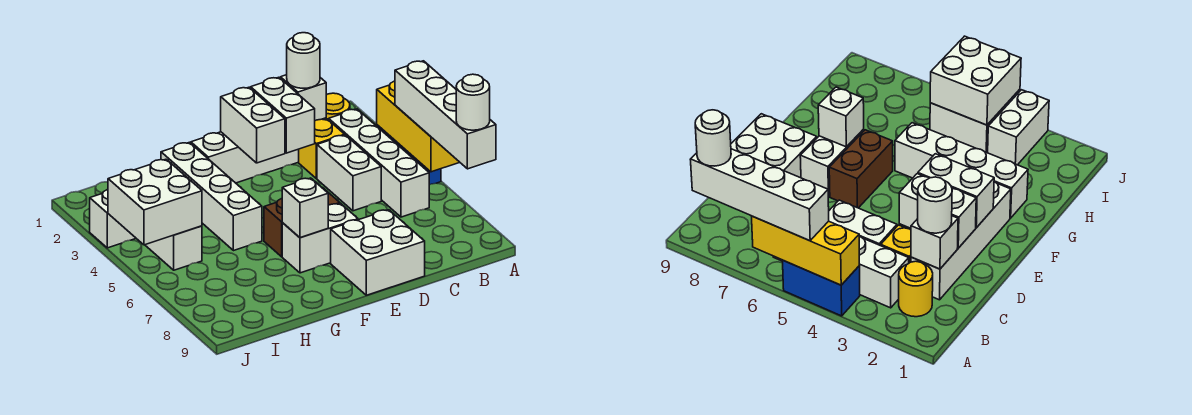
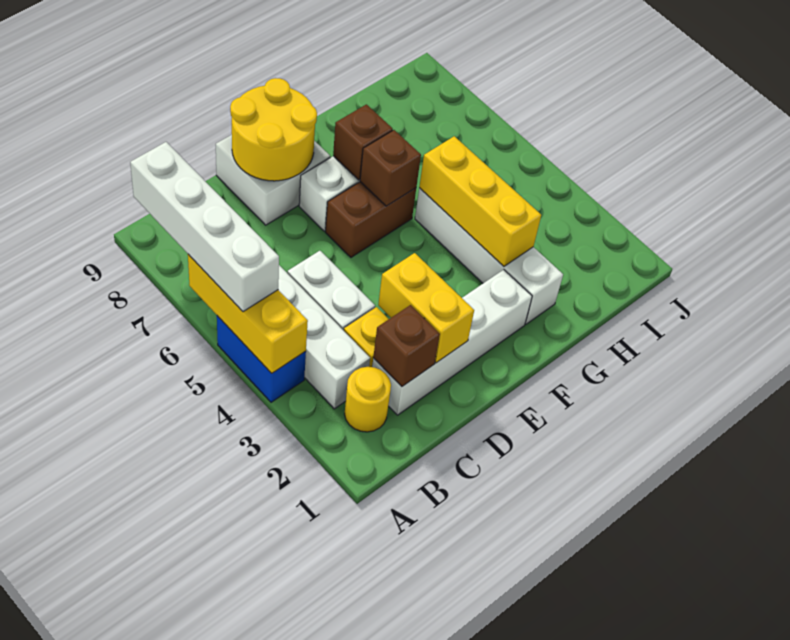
white round brick A8 level 4 -> none
white brick C2 level 2 -> brown brick C2 level 2
white round brick C2 level 3 -> none
white brick D2:D3 level 2 -> yellow brick D2:D3 level 2
none -> yellow round brick D8:E9 level 2
white brick E2:E3 level 2 -> none
none -> brown brick F6 level 2
white brick F7 level 2 -> brown brick F7 level 2
none -> yellow brick G3:G5 level 2
white brick I3:J3 level 1 -> none
white brick I4:I5 level 1 -> none
white brick I4:J5 level 2 -> none

